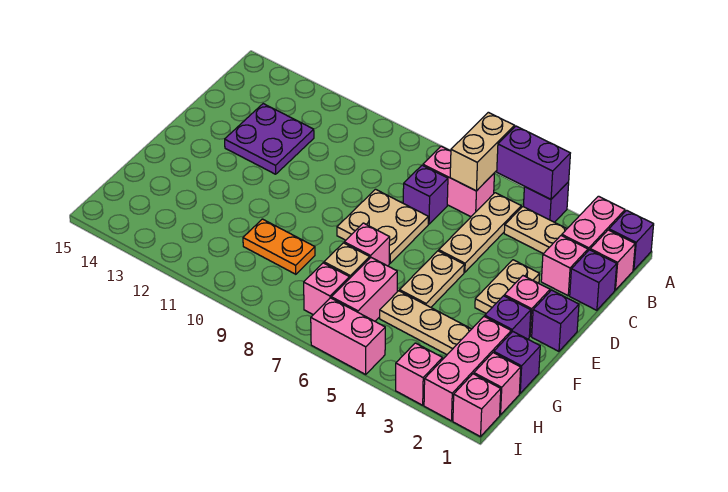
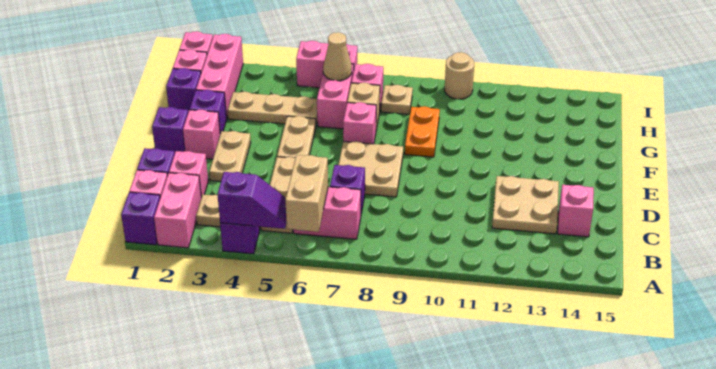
purple brick A4:A5 level 2 -> purple slope A4:A5 level 2 top 4
purple plate C12:D13 level 1 -> tan plate C12:D13 level 1
orange plate G9:G10 level 1 -> orange plate F9:G9 level 1
none -> tan cone H6 level 2
none -> tan plate H8 level 1
pink brick I3 level 1 -> pink brick C14 level 1
none -> tan round brick I10 level 1

